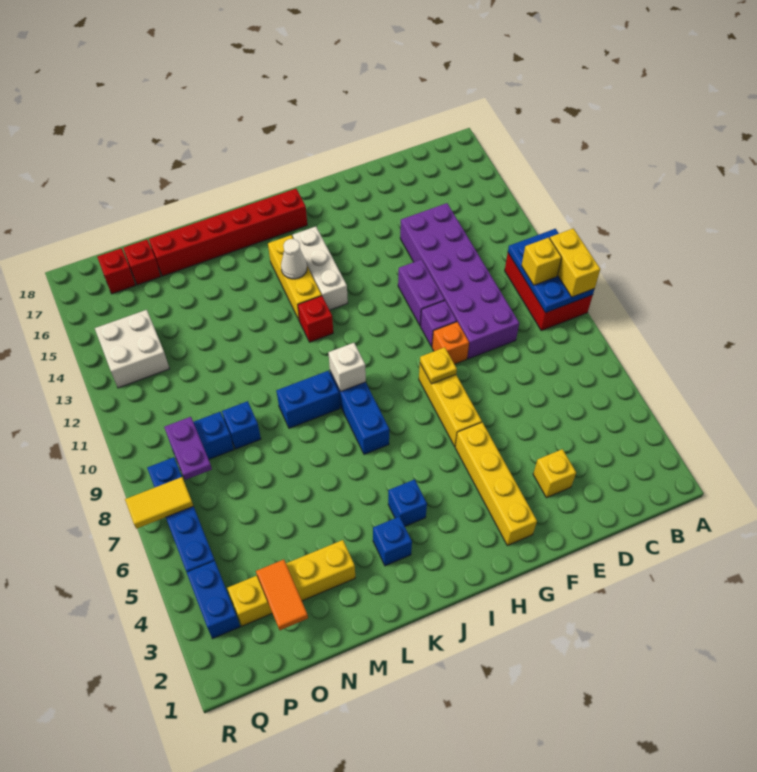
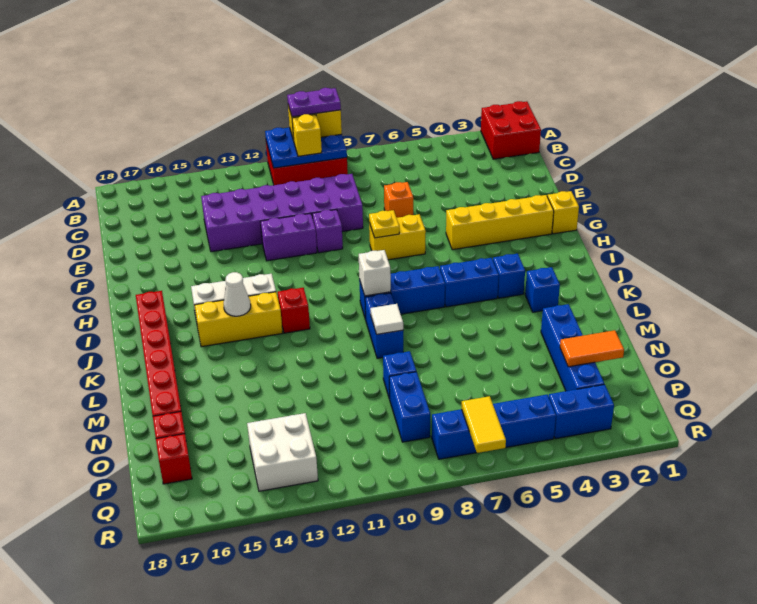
none -> red brick A1:B2 level 1
yellow brick E3 level 1 -> yellow brick G1 level 1
orange brick F9 level 1 -> orange brick E7 level 1
yellow brick G6:G8 level 1 -> yellow brick G7:G8 level 1
none -> blue brick J5:J6 level 1
none -> white tile L9 level 2
yellow brick M3:P3 level 1 -> blue brick M3:P3 level 1
purple plate P8:P9 level 2 -> purple plate A9:A10 level 4

